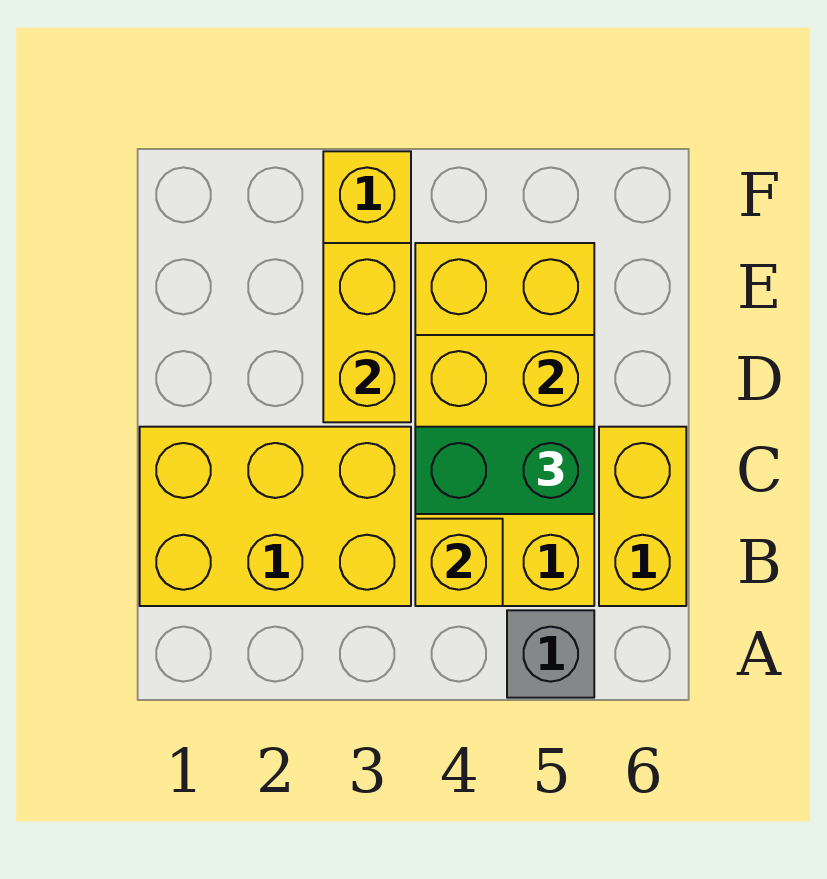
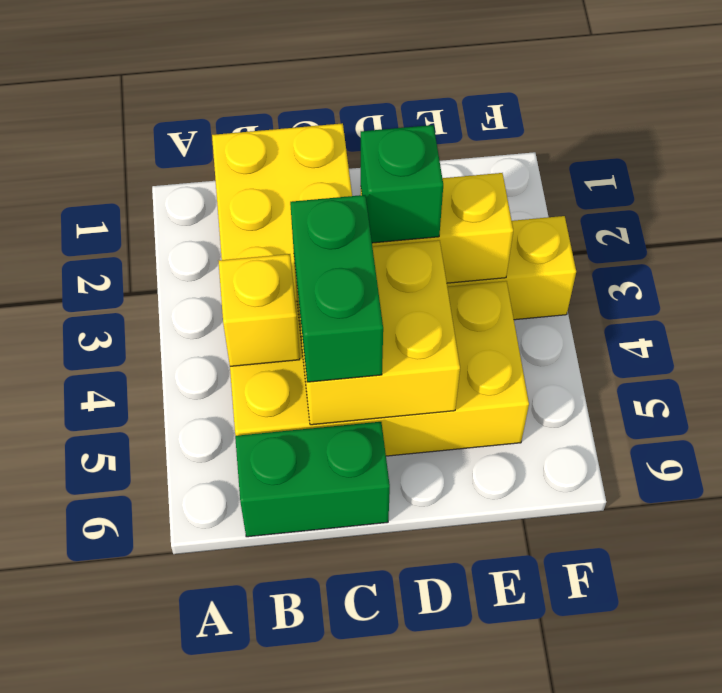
grey brick A5 level 1 -> none
yellow brick B6:C6 level 1 -> green brick B6:C6 level 1
none -> green brick D3 level 3

